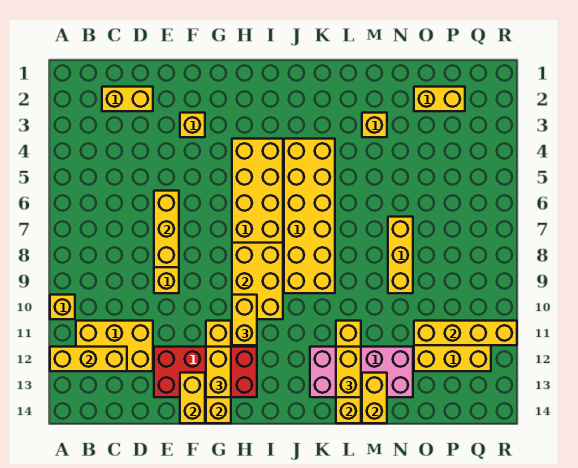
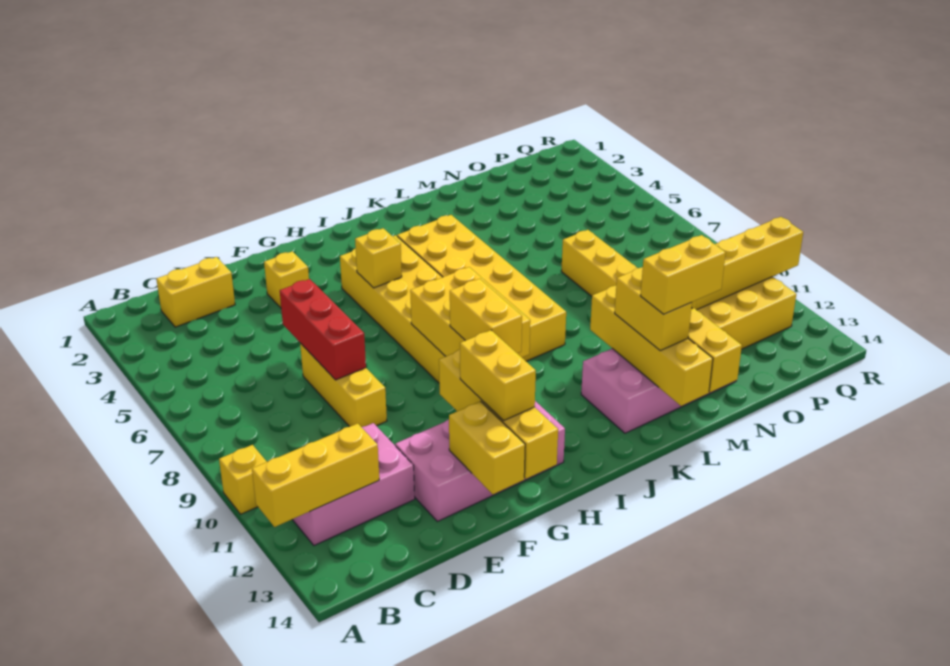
yellow brick B11:D12 level 1 -> pink brick B11:D12 level 1
yellow brick E6:E8 level 2 -> red brick E6:E8 level 2
red brick E12:H13 level 1 -> pink brick E12:H13 level 1
yellow brick M3 level 1 -> yellow brick H5 level 2
yellow brick O2:P2 level 1 -> yellow brick L13:M13 level 4

